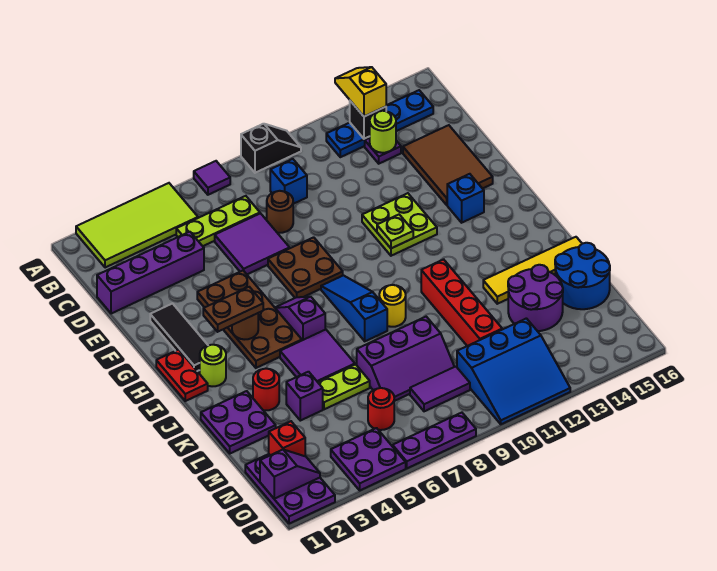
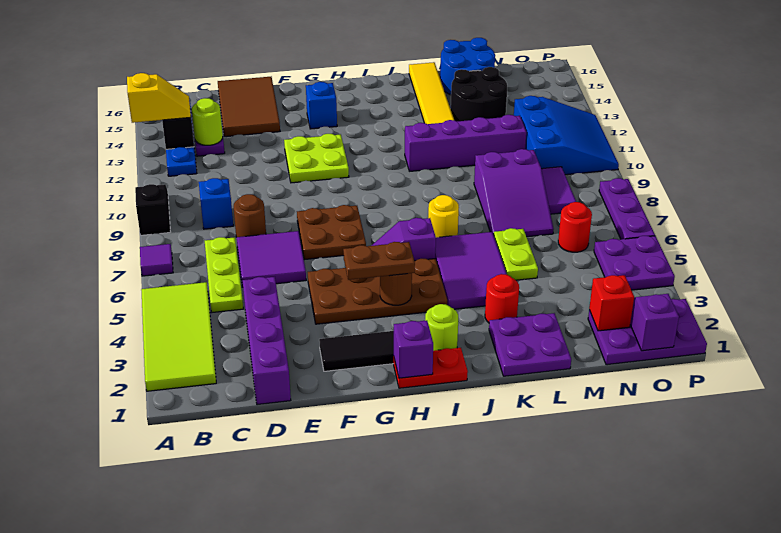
yellow slope A13:B13 level 3 top B -> yellow slope A13:B13 level 3 top A
brown tile D14:F15 level 1 -> brown tile D14:E16 level 1
lime plate G11 level 2 -> none
brown plate H3:H4 level 3 -> brown plate G4:H4 level 3
blue slope H8:J8 level 1 top J -> none
purple tile J5:K6 level 1 -> purple tile J4:K6 level 1
yellow round brick J9 level 1 -> yellow round brick J7 level 1
red brick J11:M11 level 1 -> purple brick J11:M11 level 1
purple brick L4 level 1 -> purple brick H1 level 2
purple slope L7:M9 level 1 top L -> purple slope L7:M9 level 1 top 9
purple round brick L13:M14 level 1 -> black round brick L13:M14 level 1

